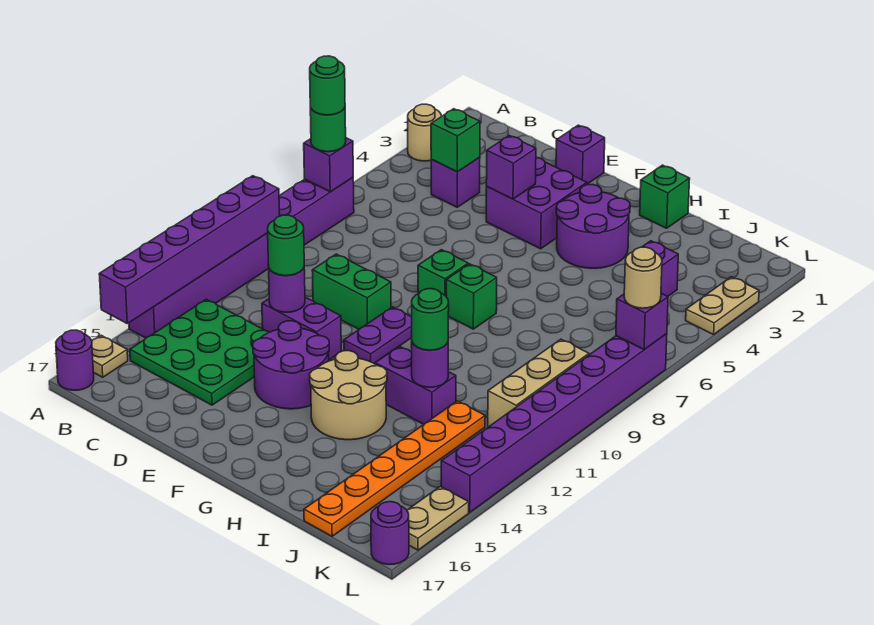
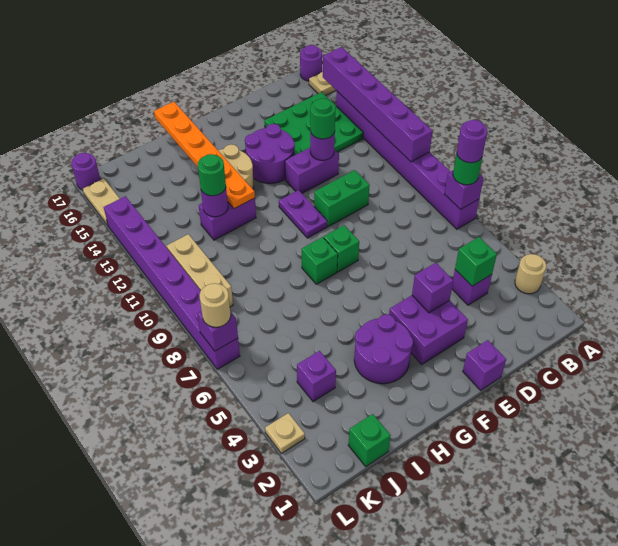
green round brick A7 level 4 -> purple round brick A7 level 4
green brick H1 level 1 -> green brick J1 level 1
orange plate J12:J17 level 1 -> orange plate H12:H17 level 2
tan plate L3:L4 level 1 -> tan plate L3 level 1

